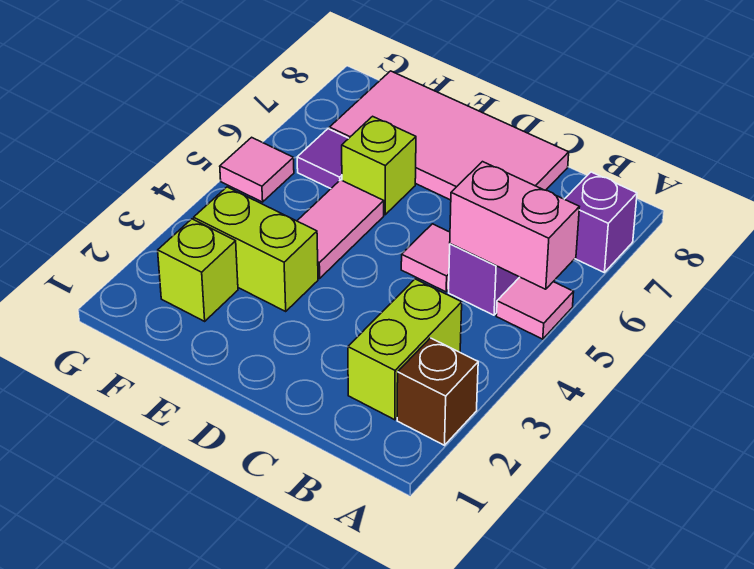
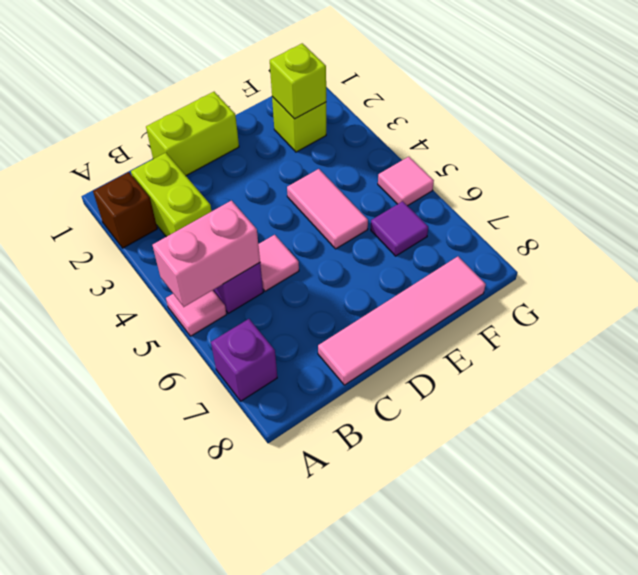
pink tile C7:F8 level 1 -> pink tile C8:F8 level 1
lime brick E3:F3 level 1 -> lime brick C1:D1 level 1
lime brick E6 level 1 -> lime brick F2 level 2

